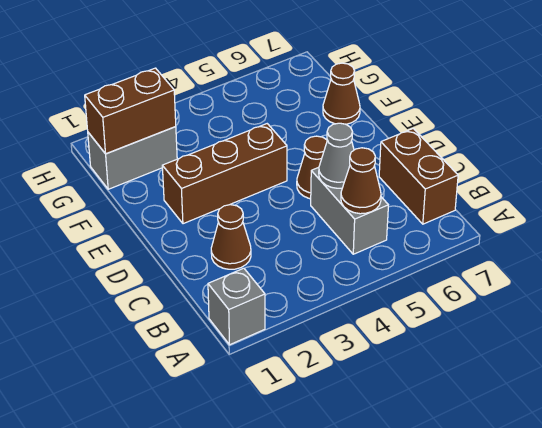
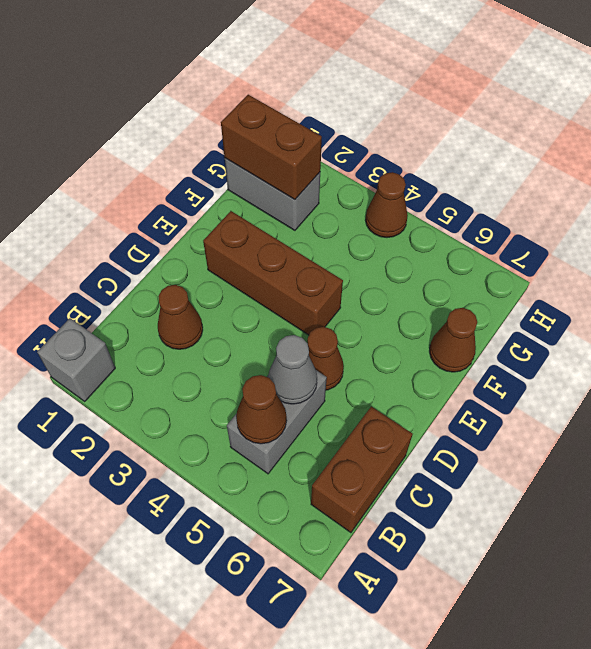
none -> brown cone H4 level 1

